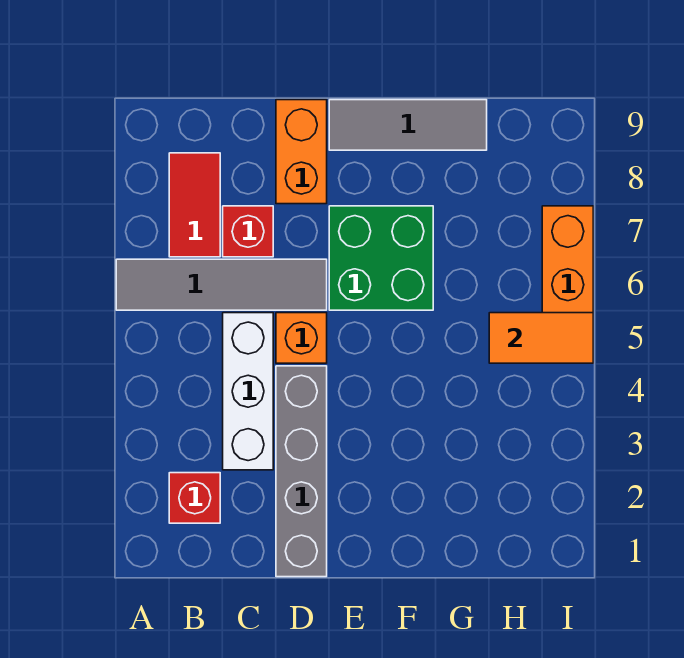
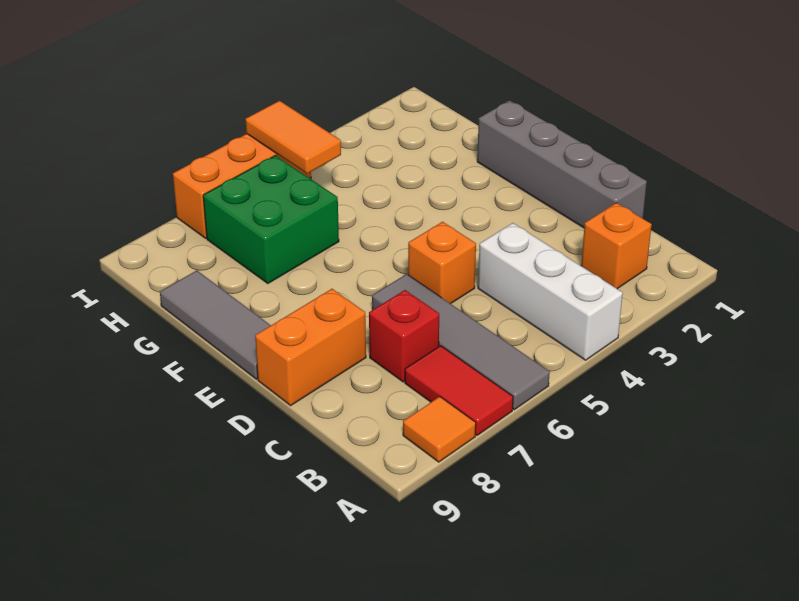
none -> orange tile A8 level 1
red brick B2 level 1 -> orange brick B2 level 1
red tile B7:B8 level 1 -> red tile A7:B7 level 1
white brick C3:C5 level 1 -> white brick A4:C4 level 1
grey brick D1:D4 level 1 -> grey brick C1:F1 level 1
green brick E6:F7 level 1 -> green brick G6:H7 level 1

